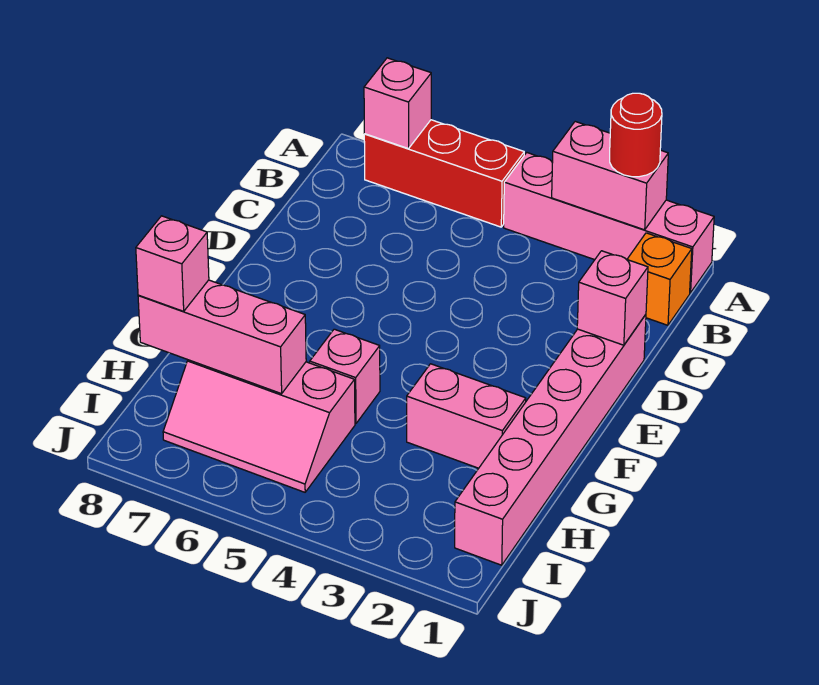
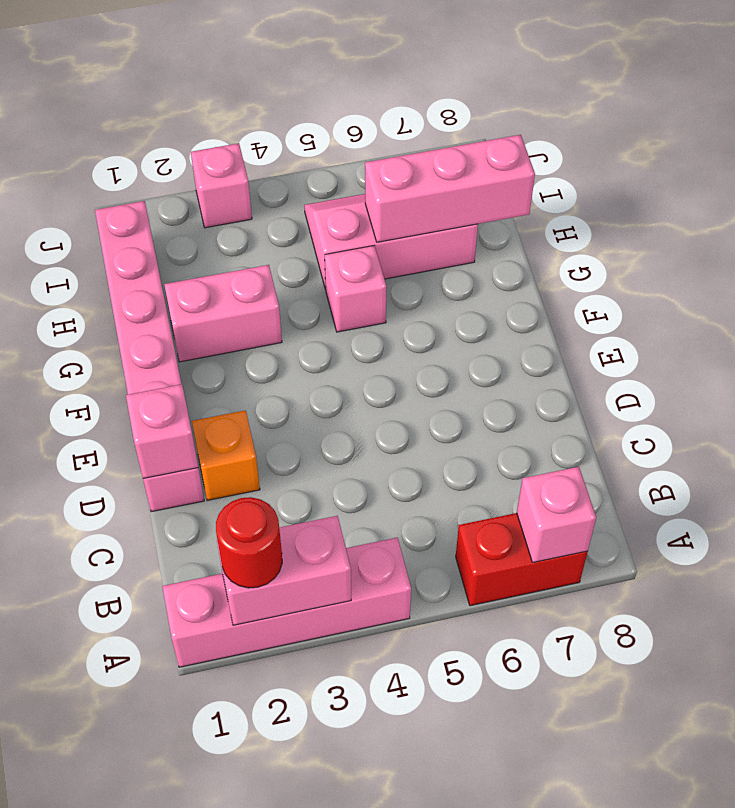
red brick A5:A7 level 1 -> red brick A6:A7 level 1
orange brick B1 level 1 -> orange brick D2 level 1
pink brick H8 level 3 -> pink brick J3 level 1

